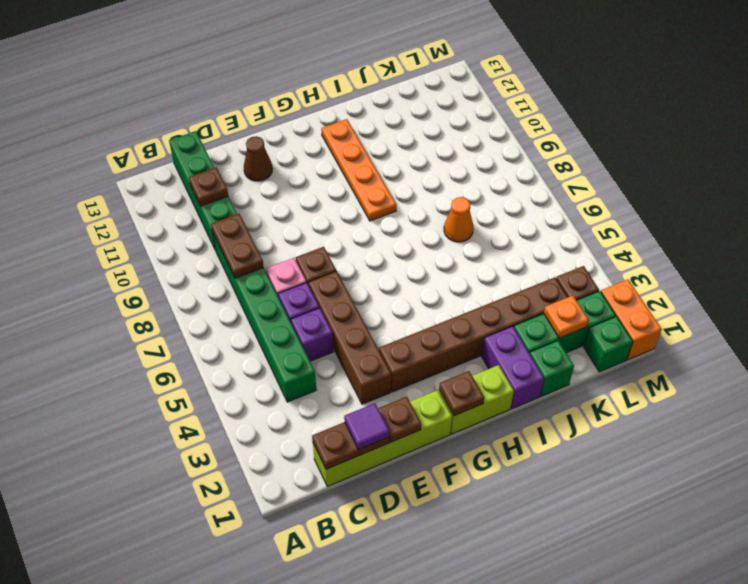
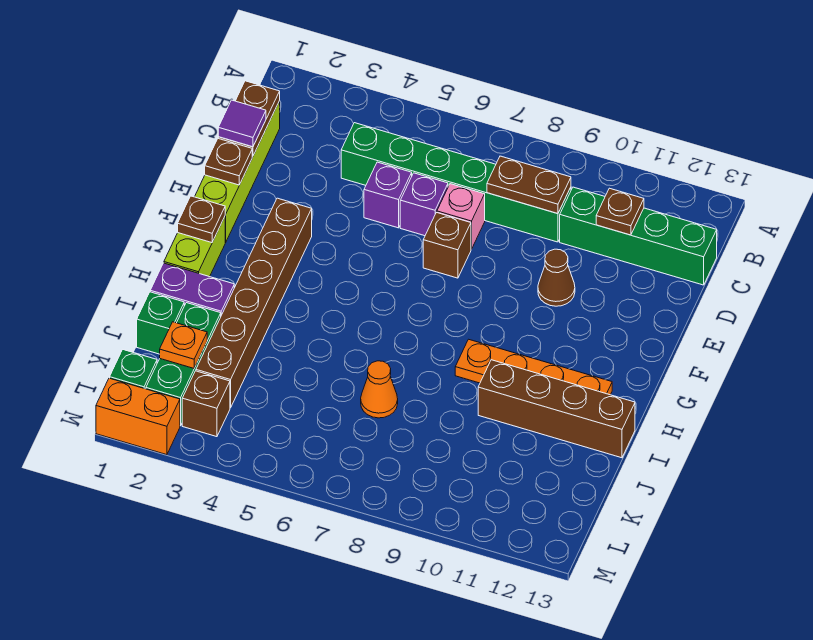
brown brick E3:E6 level 1 -> brown brick I10:I13 level 1
brown cone E12 level 1 -> brown cone E10 level 1

